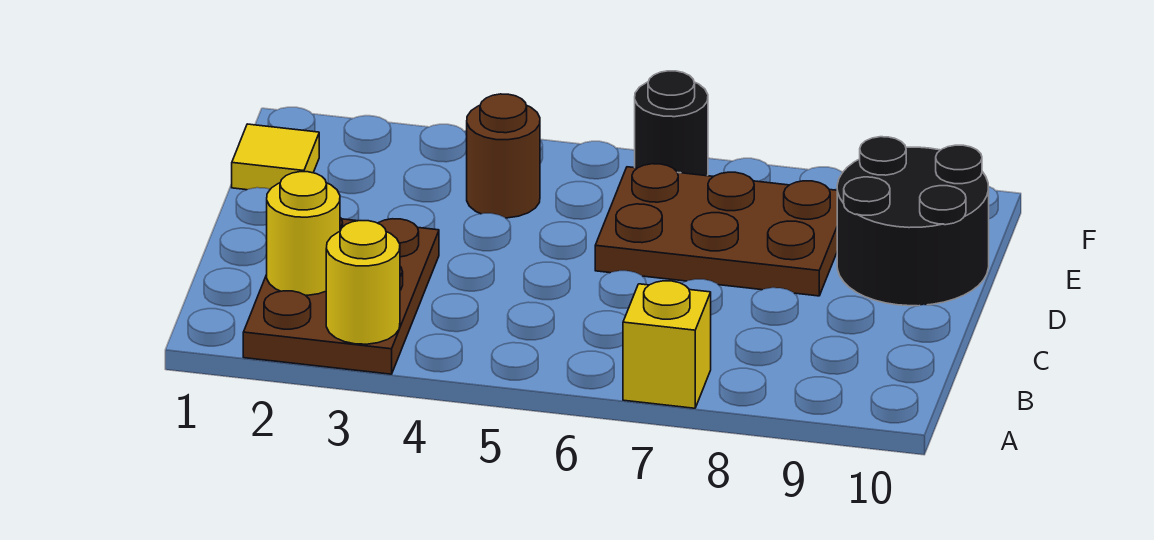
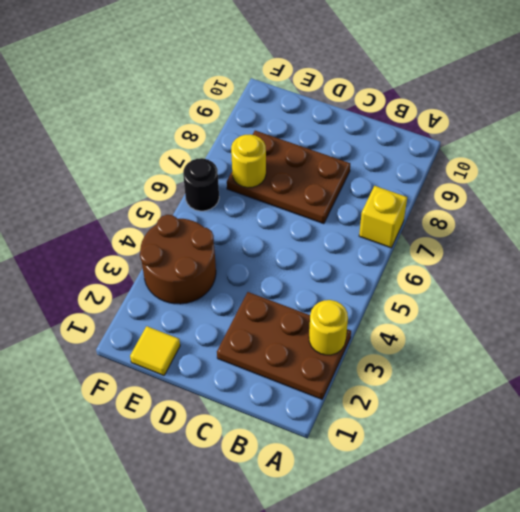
yellow round brick B2 level 2 -> yellow round brick E7 level 2
brown plate D6:E8 level 1 -> brown plate C7:E8 level 1
black round brick D9:E10 level 1 -> none
brown round brick E4 level 1 -> brown round brick E3:F4 level 1

